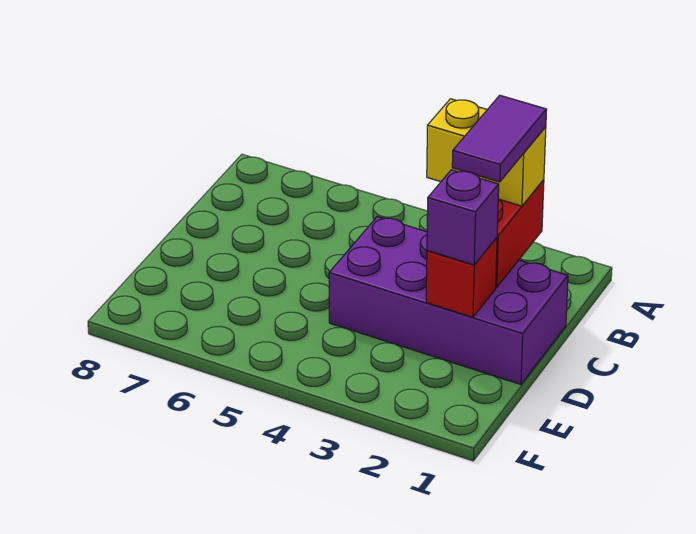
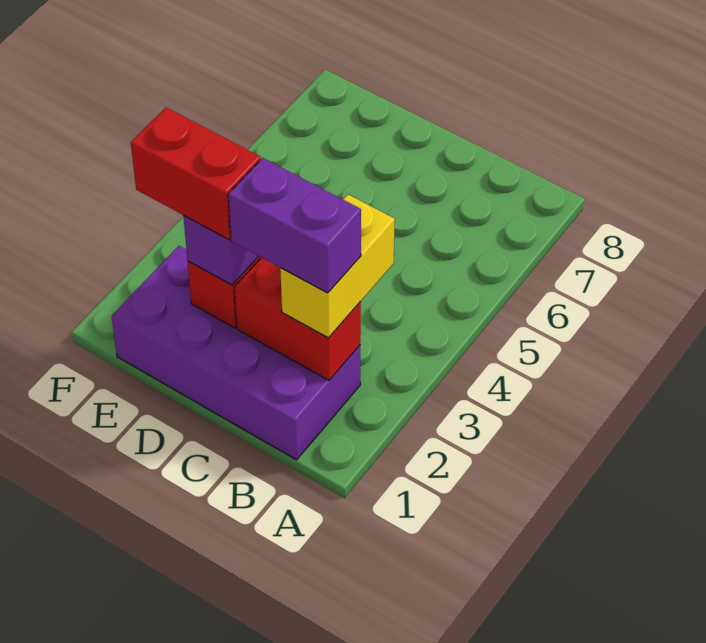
purple tile B2:C2 level 4 -> purple brick B2:C2 level 4
purple brick C1:D4 level 1 -> purple brick B1:E2 level 1
none -> red brick D2:E2 level 4

